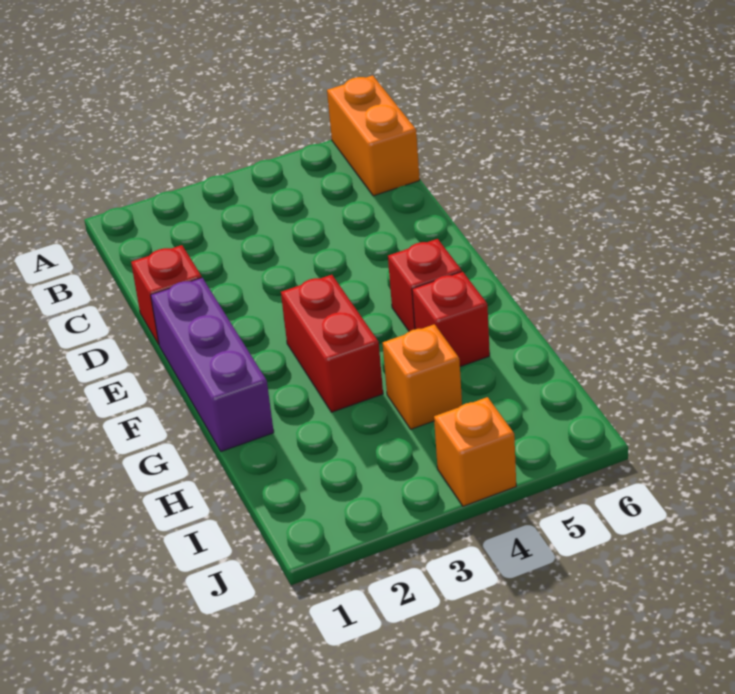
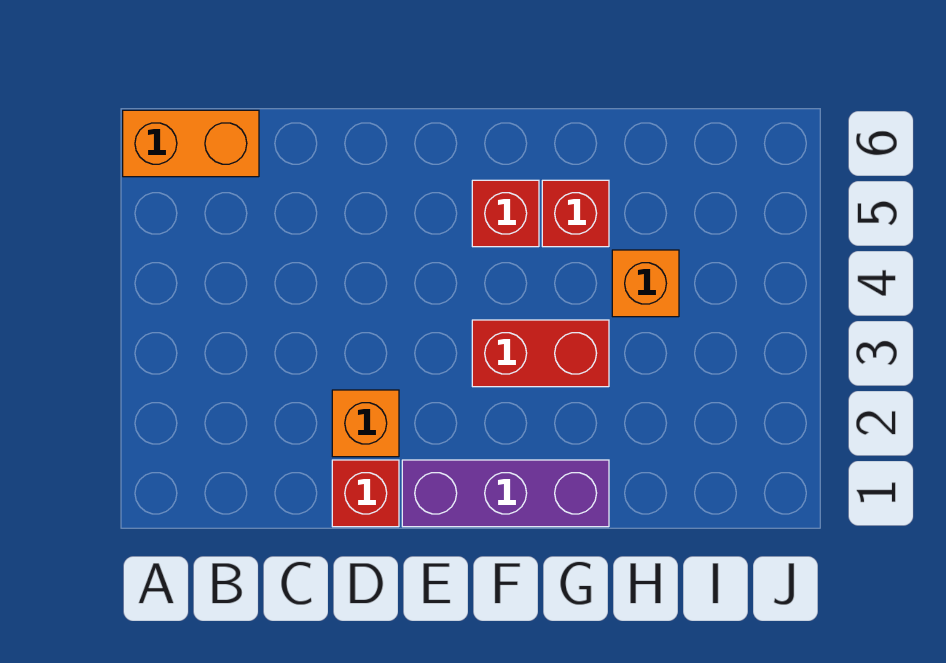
orange brick J4 level 1 -> orange brick D2 level 1

